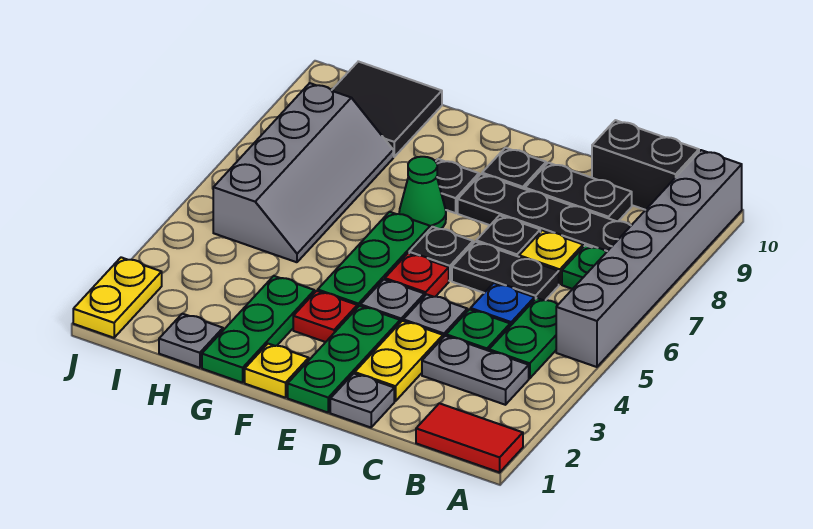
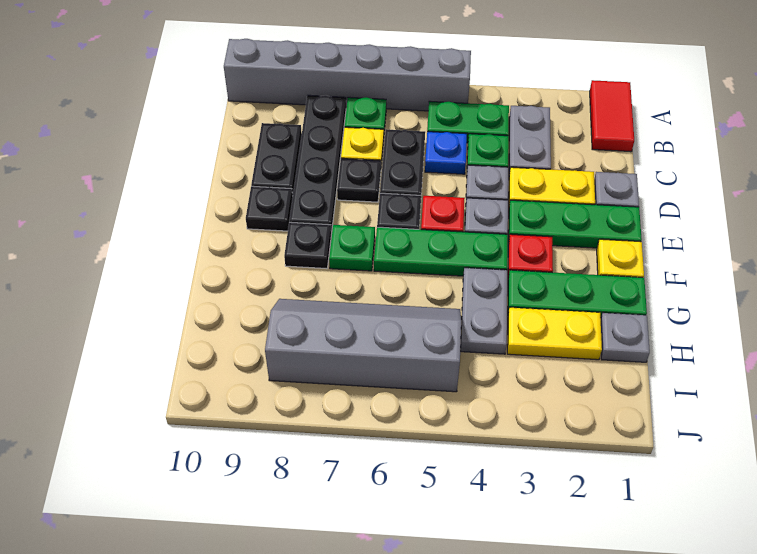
black brick B10:C10 level 1 -> none
green cone F7 level 1 -> green plate F7 level 1
none -> grey plate G4:H4 level 1
black tile H9:I10 level 1 -> none
yellow plate J1:J2 level 1 -> yellow plate H2:H3 level 1

